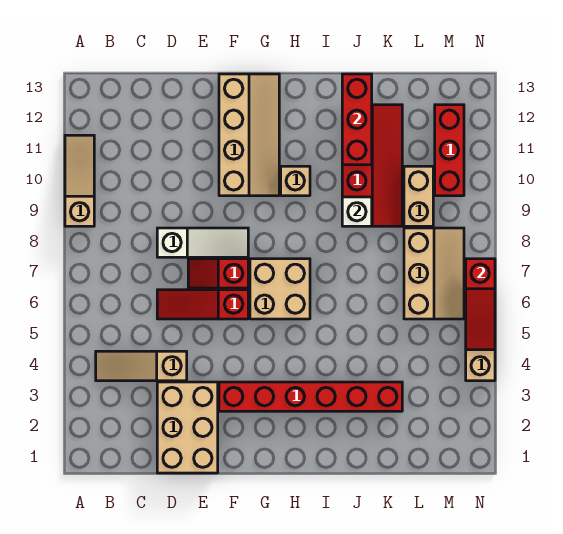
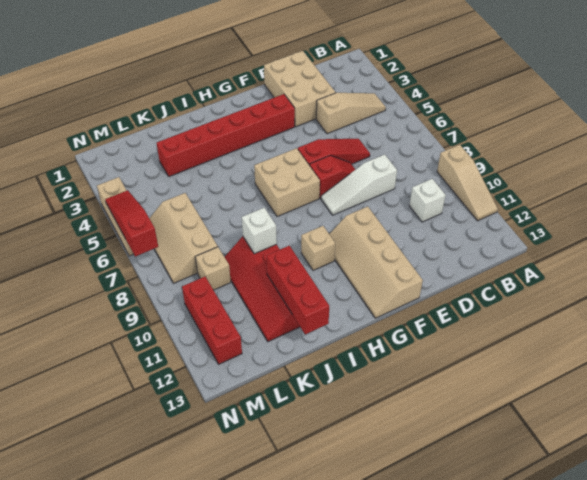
none -> white brick C10 level 1
tan brick L9:L10 level 1 -> tan brick L9 level 1

